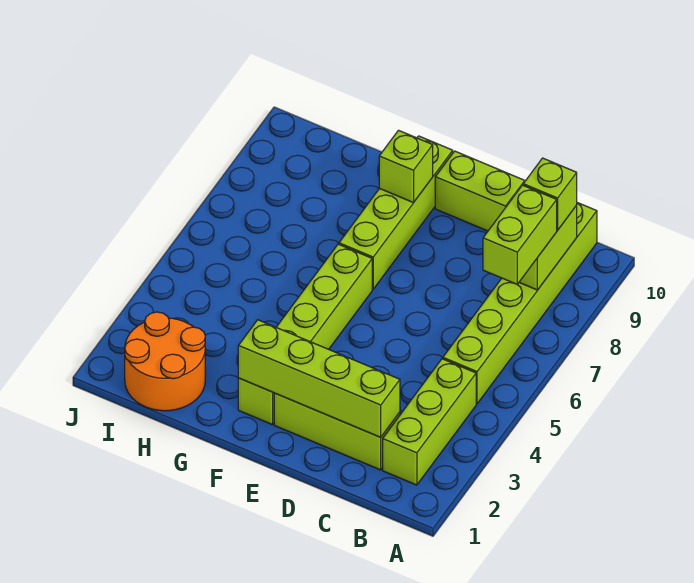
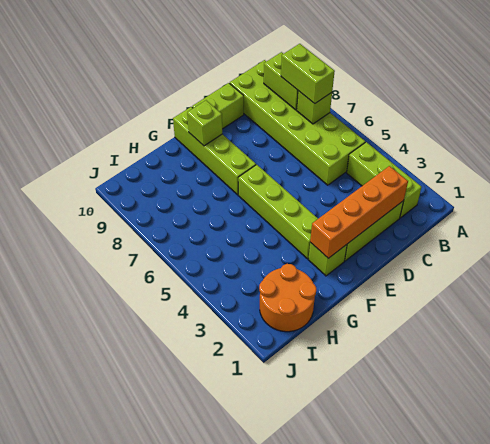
lime brick B5:B10 level 1 -> lime brick B5:C10 level 1
lime brick B9 level 3 -> lime brick B7 level 2
lime brick C2:F2 level 2 -> orange brick C2:F2 level 2

